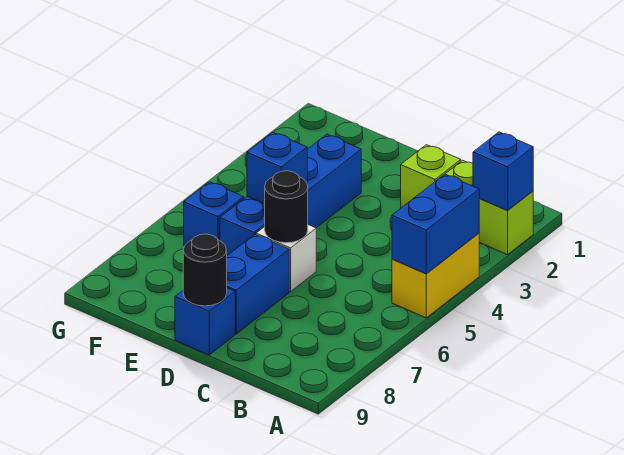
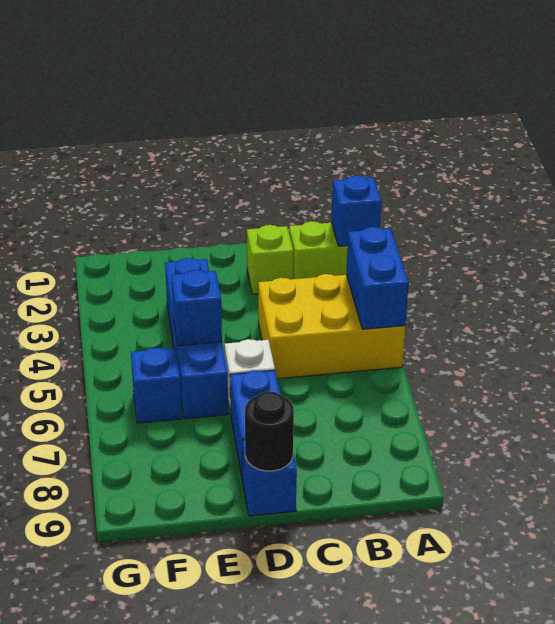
yellow brick A4:A5 level 1 -> yellow brick A4:C5 level 1
black round brick D6 level 2 -> none

